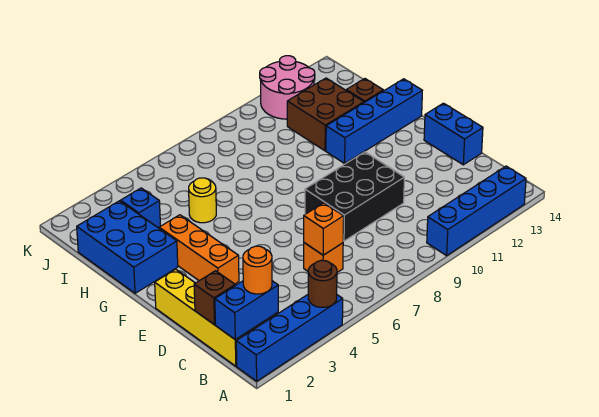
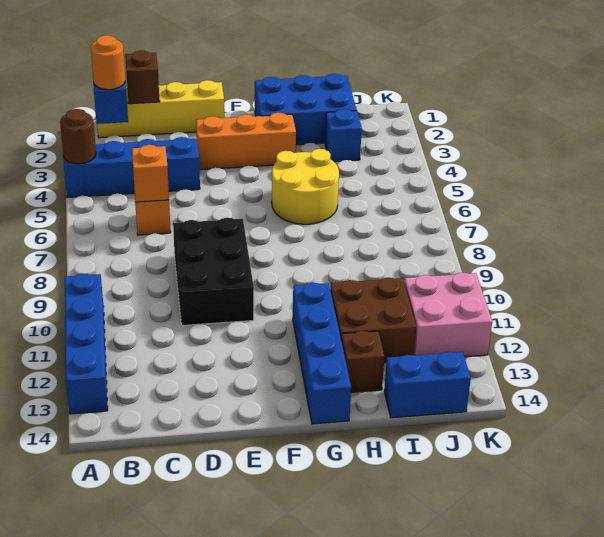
blue brick A1:A4 level 1 -> blue brick A4:D4 level 1
blue brick D14:E14 level 1 -> blue brick I14:J14 level 1
yellow round brick H5 level 1 -> yellow round brick G5:H6 level 1
pink round brick J11:K12 level 1 -> pink brick J11:K12 level 1

